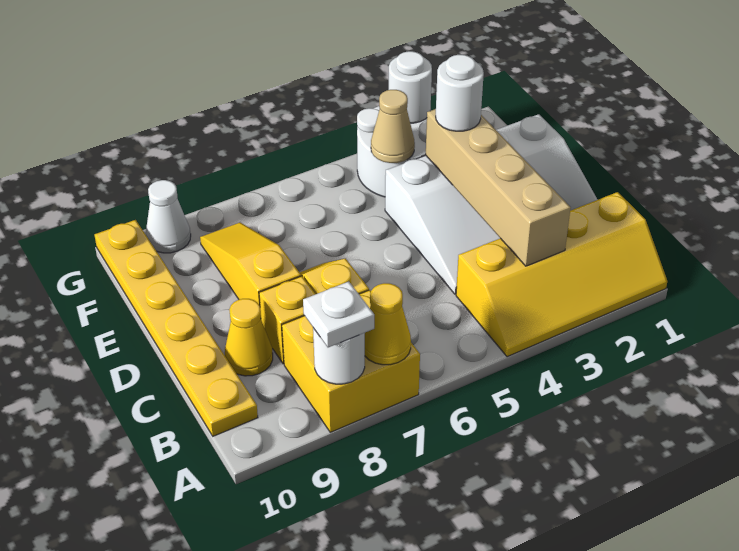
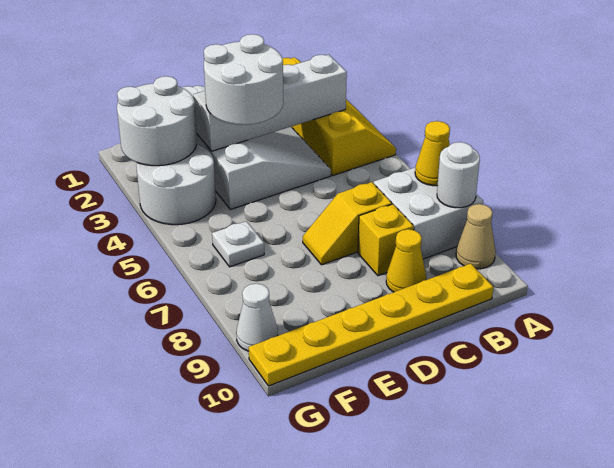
yellow brick A7:B8 level 1 -> white brick A7:B8 level 1
white plate A8 level 3 -> white plate F6 level 1
tan brick B3:E3 level 2 -> white brick B3:E3 level 2
yellow slope D8:F8 level 1 top D -> none
white round brick E3 level 3 -> white round brick D3:E4 level 3
tan cone F4 level 2 -> tan cone A9 level 1
white round brick G3 level 2 -> white round brick F2:G3 level 2

